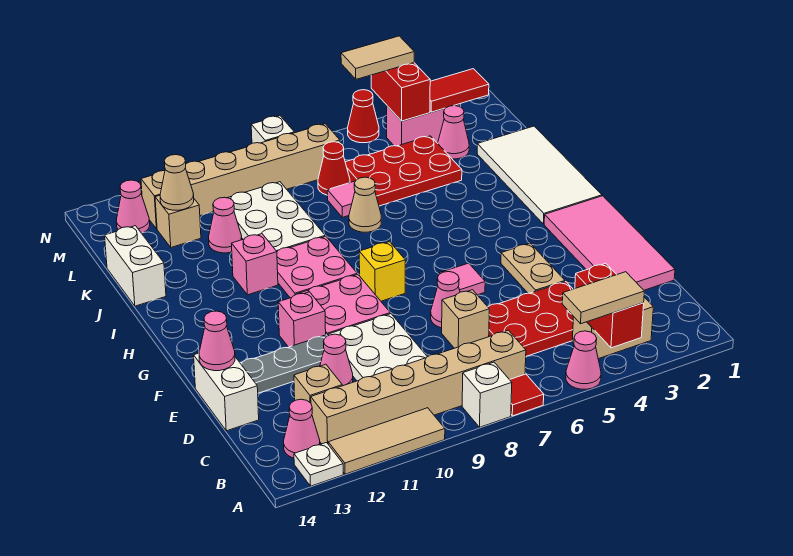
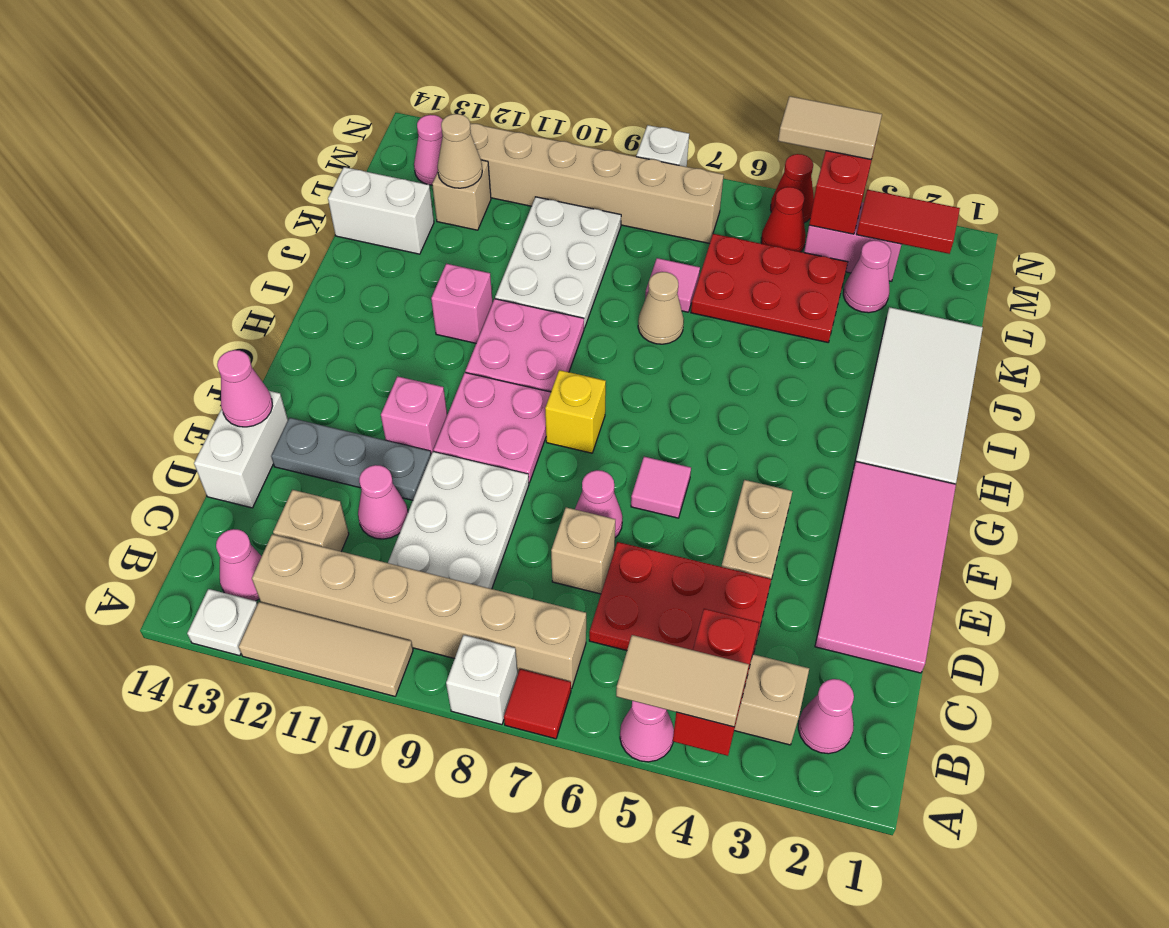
white brick J14:K14 level 1 -> white brick K13:K14 level 1
pink cone K11 level 1 -> pink cone B2 level 1
red cone L7 level 1 -> red cone M5 level 1

